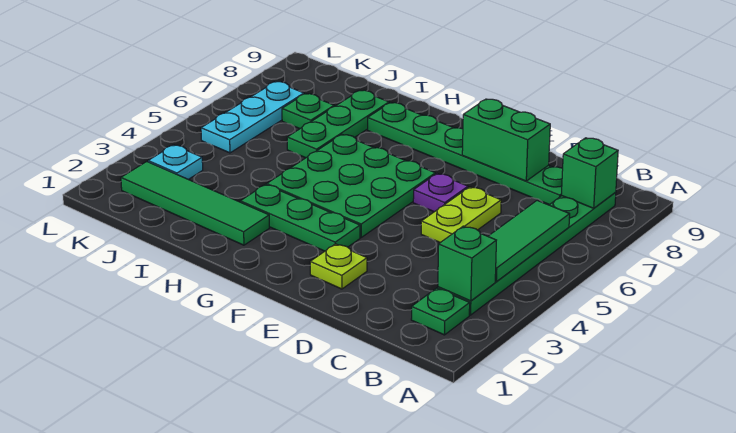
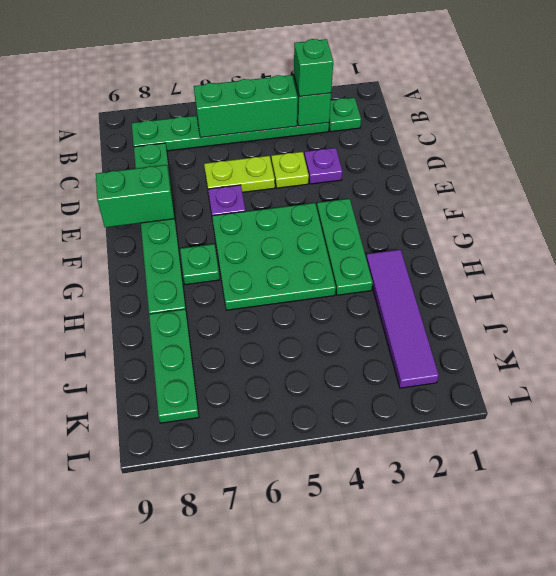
green tile B4:B6 level 2 -> green brick B4:B6 level 2
green brick B8 level 2 -> green brick B3 level 3
none -> purple plate D3 level 1
green brick D8:E8 level 2 -> green brick E8:E9 level 2
lime plate E2 level 1 -> lime plate D4 level 1
green tile H2:K2 level 1 -> purple tile H2:K2 level 1
green plate I6:I8 level 1 -> green plate I8:K8 level 1
green plate J7 level 1 -> green plate G7 level 1
cyan plate K3 level 1 -> none
cyan plate K5:K7 level 1 -> none

